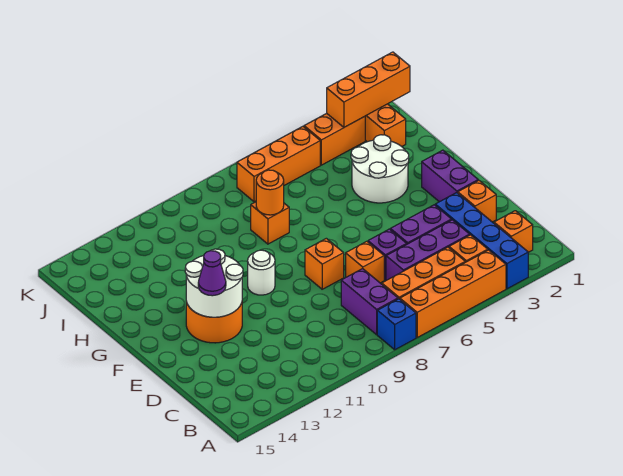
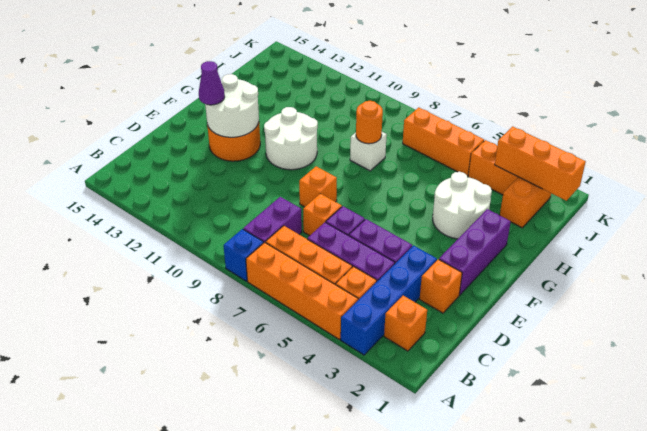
purple brick E2:F2 level 1 -> purple brick E2:G2 level 1
white round brick F10 level 1 -> white round brick F10:G11 level 1
orange brick H8 level 1 -> white brick H8 level 1

